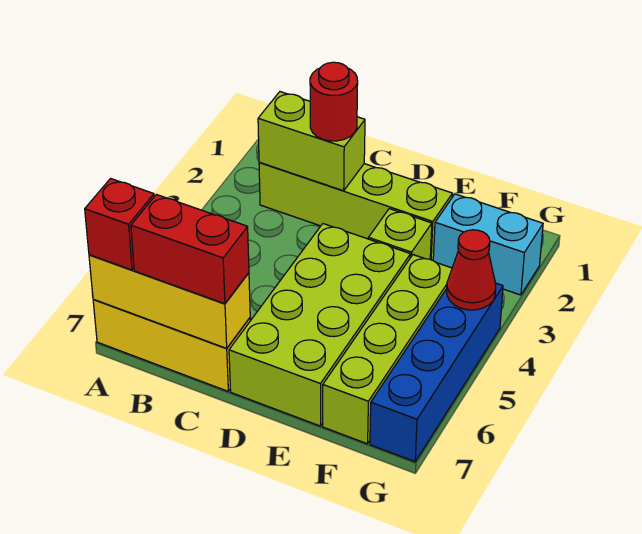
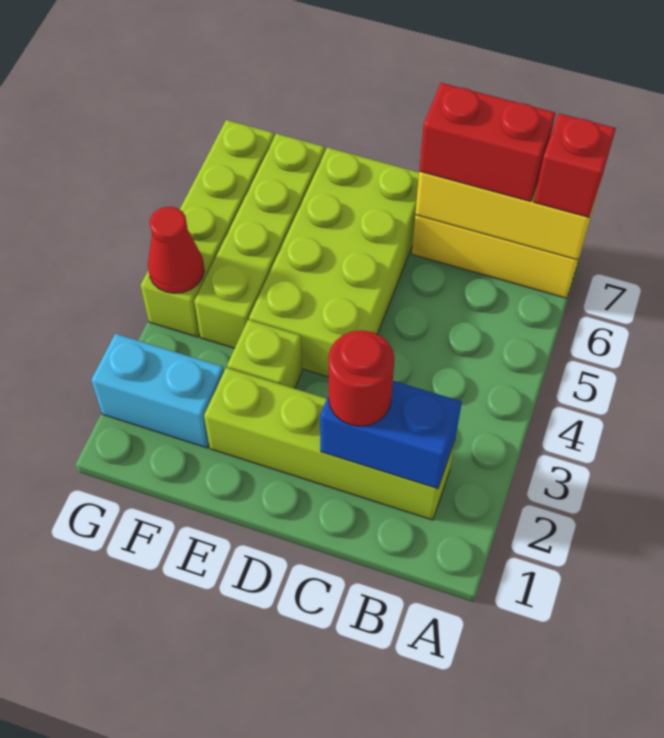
lime brick B2:C2 level 2 -> blue brick B2:C2 level 2
blue brick G4:G7 level 1 -> lime brick G4:G7 level 1

